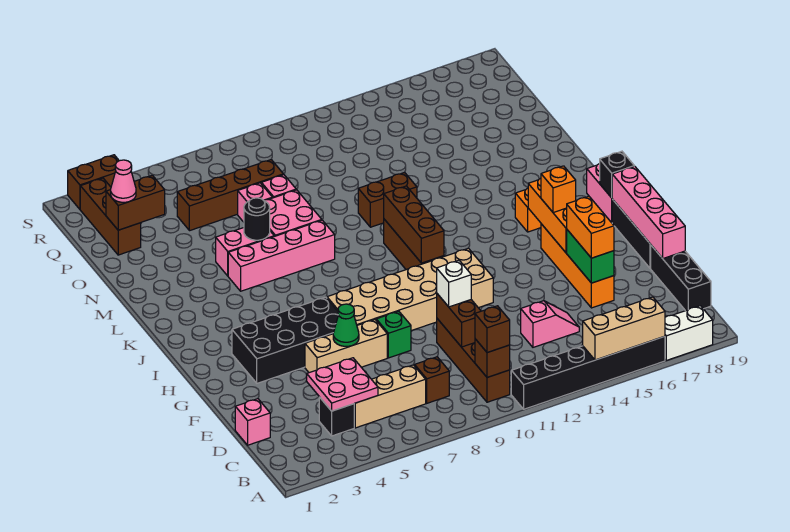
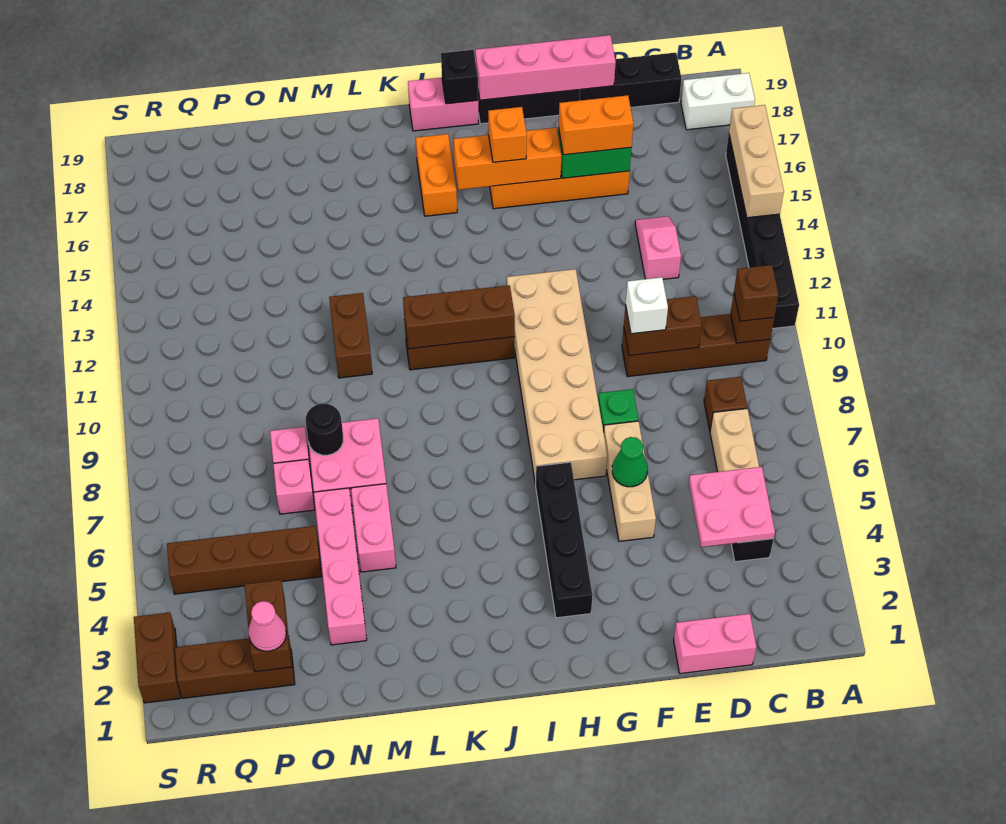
white brick A17:A18 level 1 -> white brick A18:B18 level 1
pink brick D1 level 1 -> pink brick D1:E1 level 1
black brick G3:H6 level 1 -> black brick H3:H6 level 1
pink brick L5:L8 level 1 -> pink brick N3:N6 level 1
black round brick M6 level 2 -> black round brick N8 level 2
brown brick P5:P8 level 1 -> brown brick O5:R5 level 1

